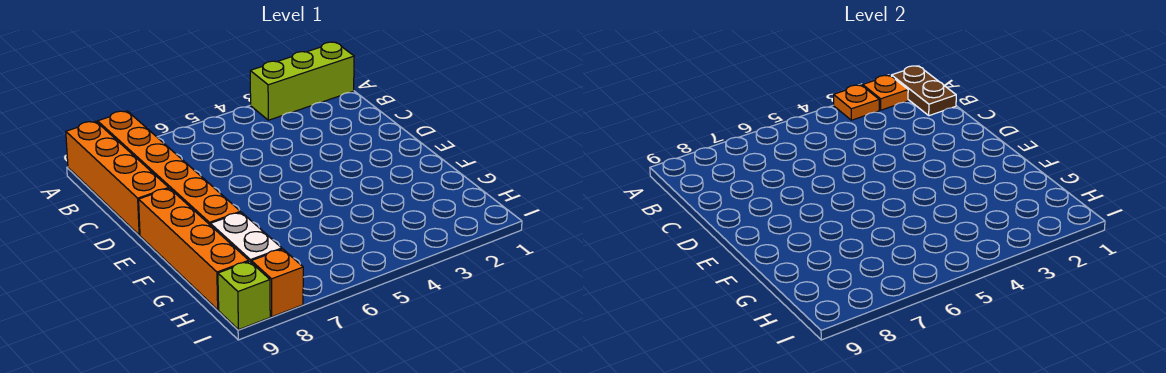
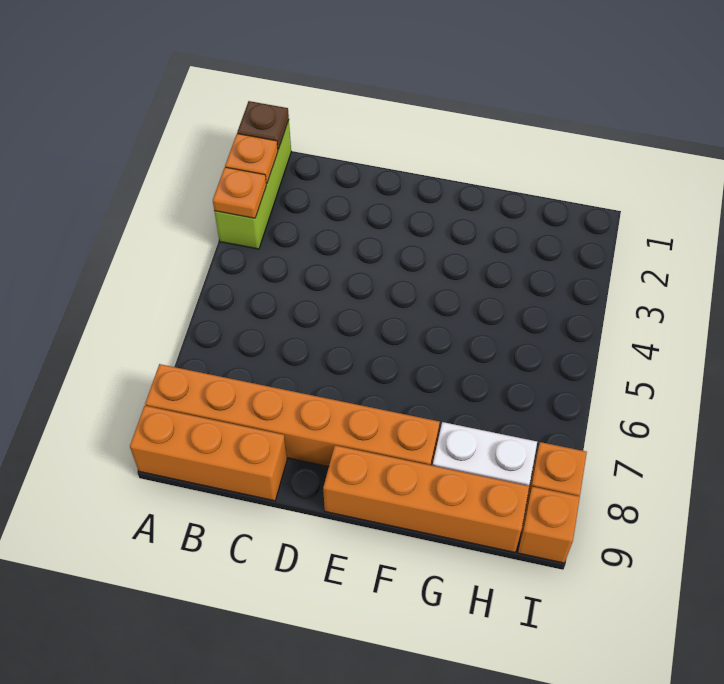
brown plate A1:B1 level 2 -> brown plate A1 level 2
orange brick A9:D9 level 1 -> orange brick A9:C9 level 1
lime brick I9 level 1 -> orange brick I9 level 1

